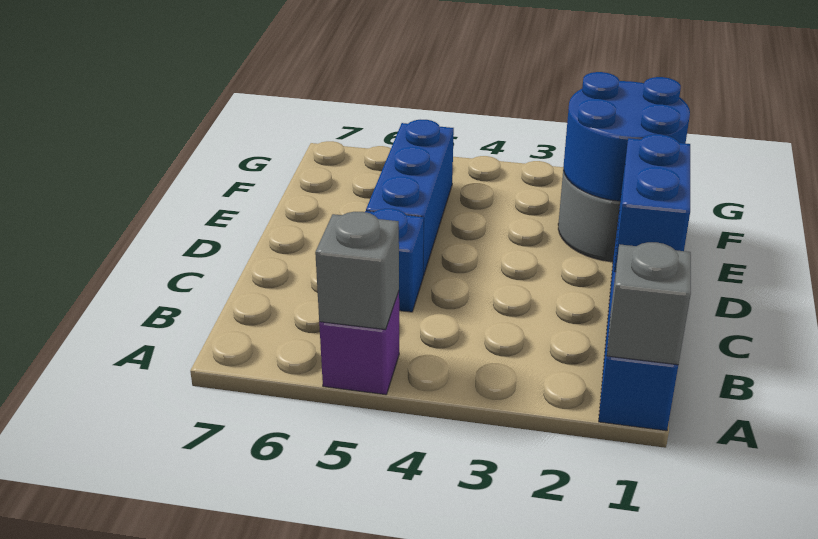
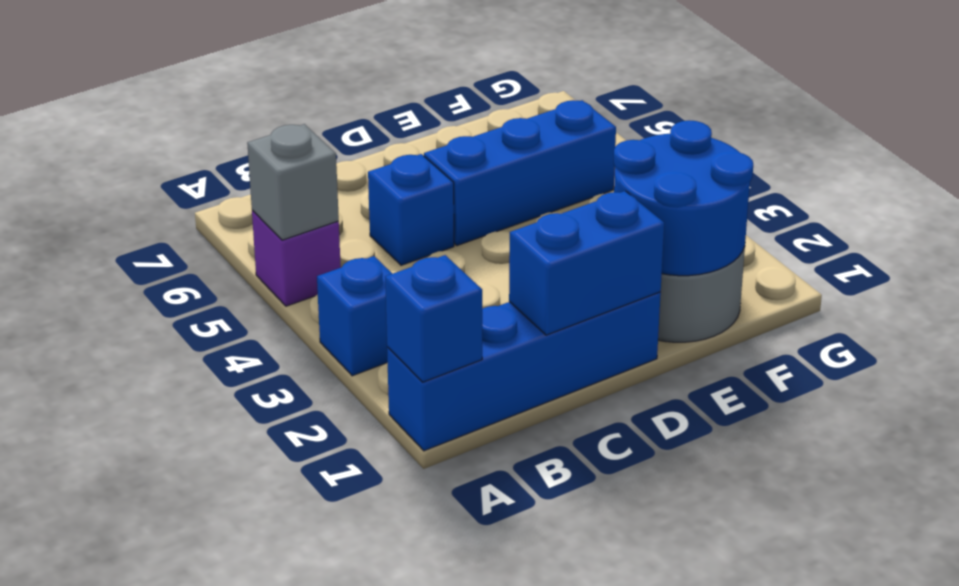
grey brick A1 level 2 -> blue brick A1 level 2
none -> blue brick A3 level 1

